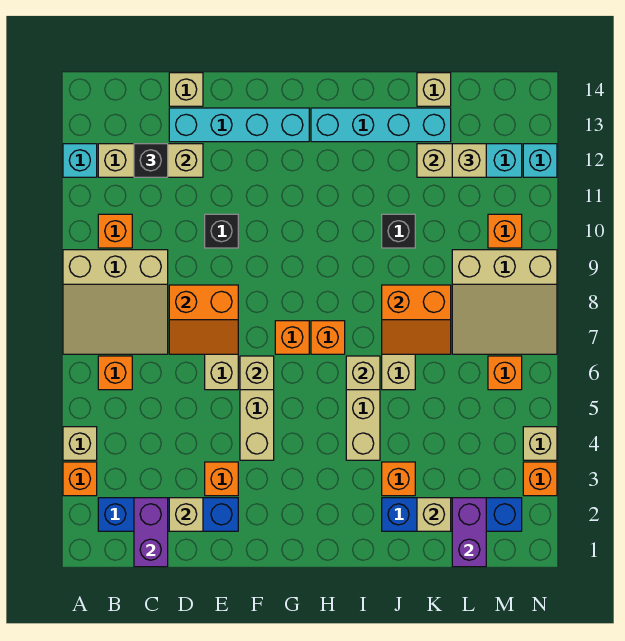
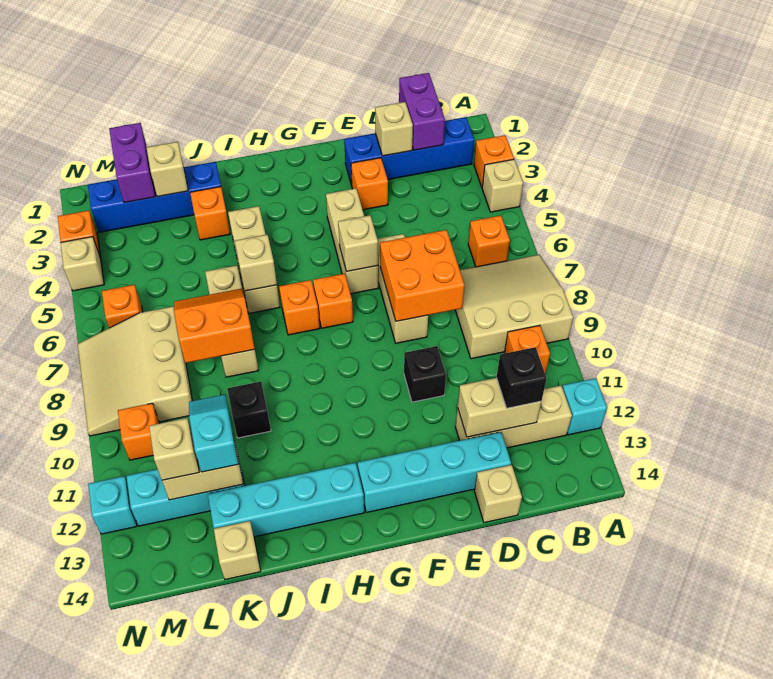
orange slope D7:E8 level 2 top 8 -> orange brick D7:E8 level 2
none -> cyan slope K11:K12 level 3 top 12
tan slope L7:N9 level 1 top 9 -> tan slope L7:N9 level 1 top L

